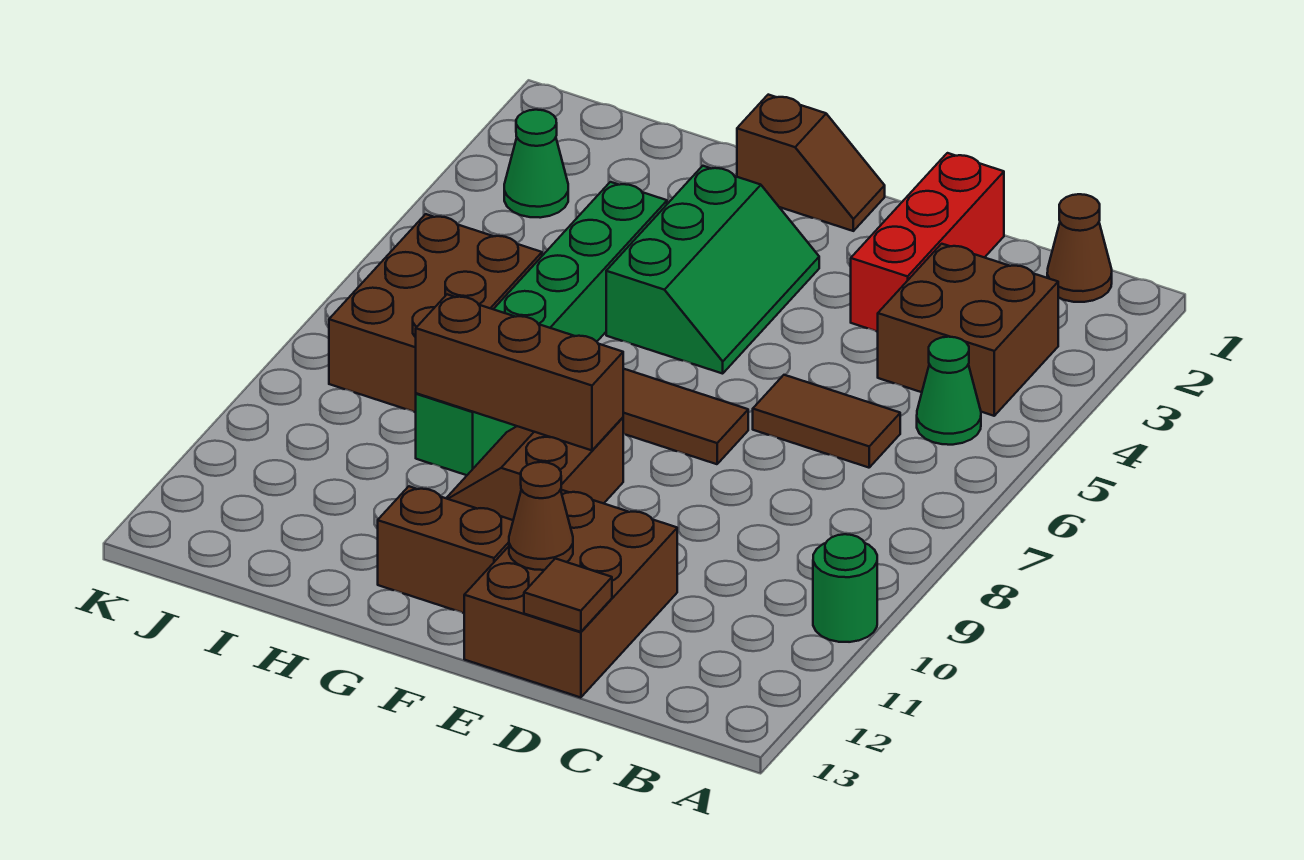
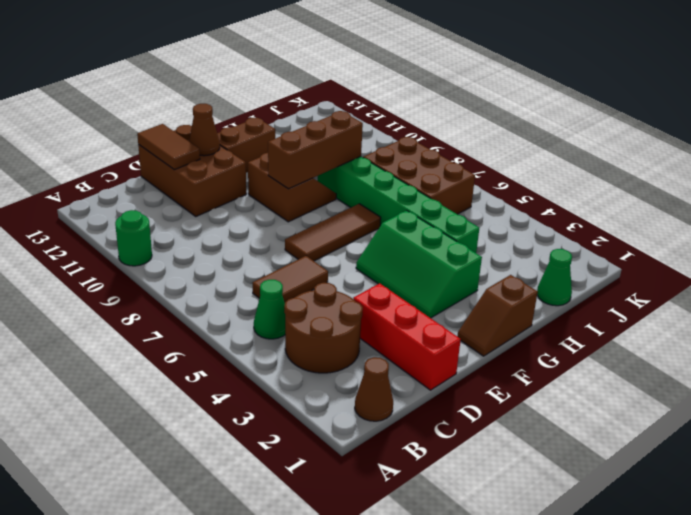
brown brick B3:C4 level 1 -> brown round brick B3:C4 level 1
brown tile D13 level 2 -> brown tile D12:D13 level 2
green cone J3 level 1 -> green cone I1 level 1

